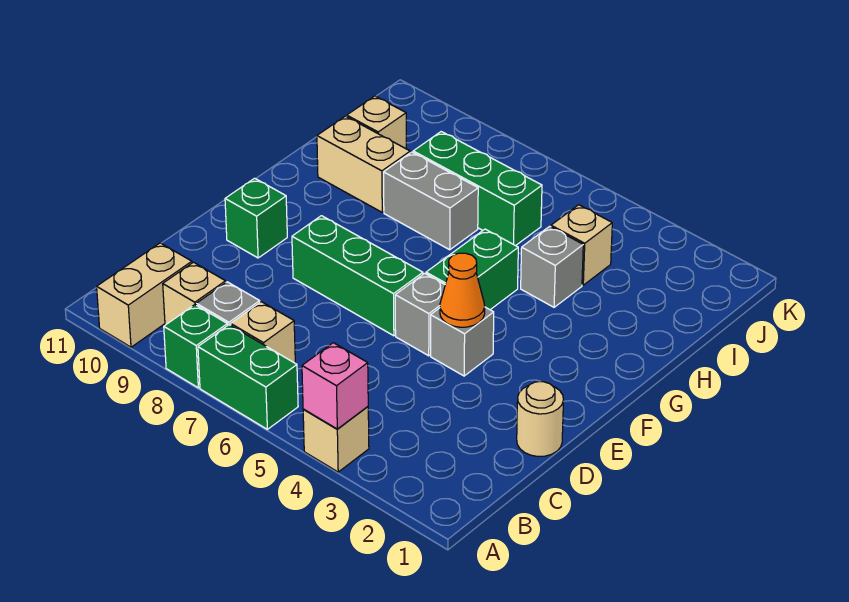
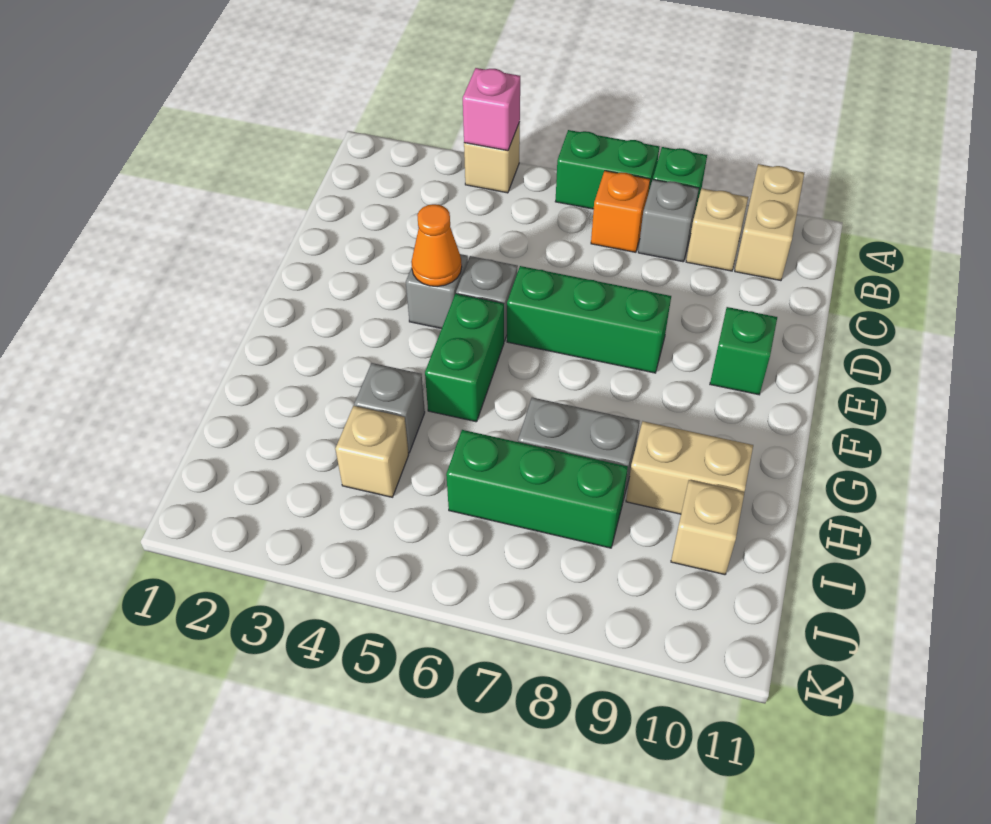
tan brick B7 level 1 -> orange brick B7 level 1
tan round brick D1 level 1 -> none

